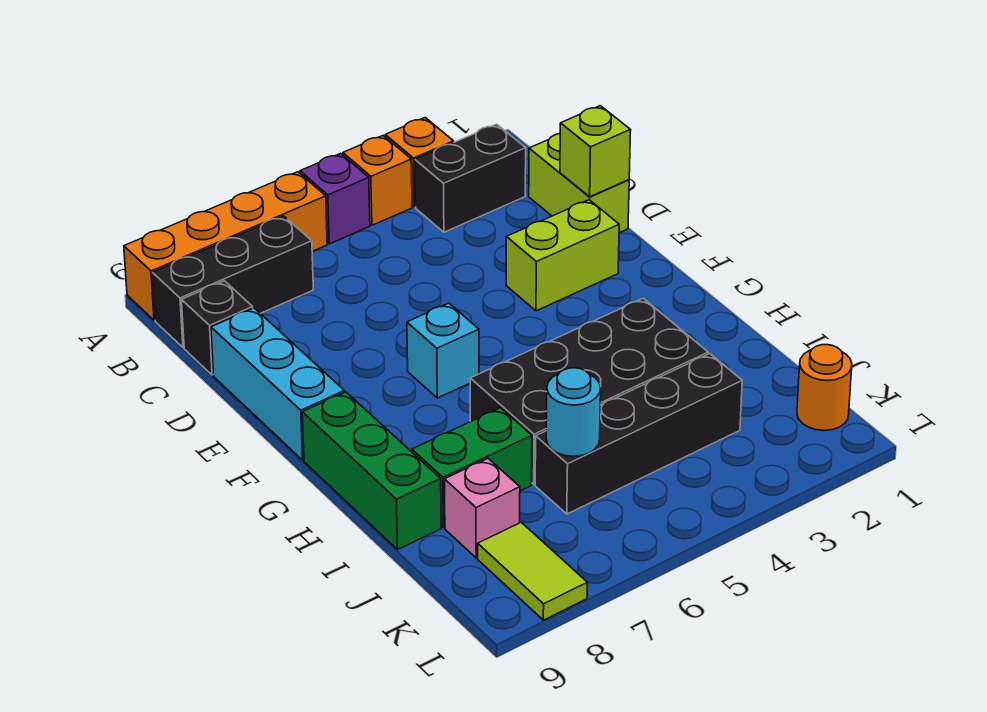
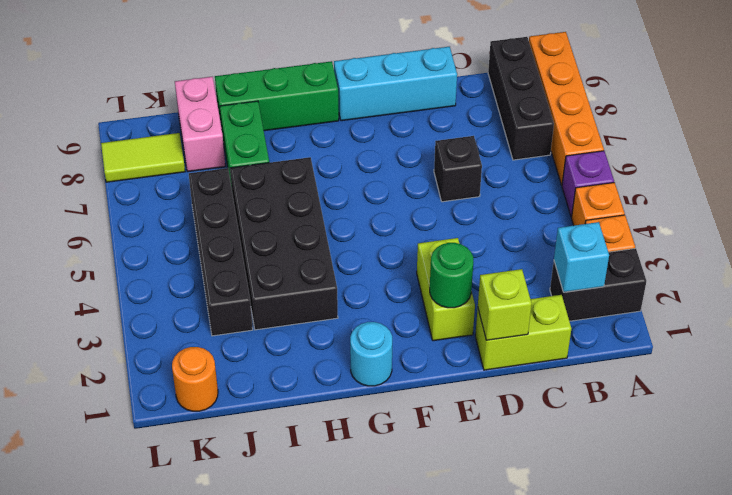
black brick B2:B3 level 1 -> black brick A2:B2 level 1
black brick C9 level 1 -> black brick D6 level 1
none -> green round brick E2 level 2
cyan brick F6 level 1 -> cyan brick B2 level 2
cyan round brick J6 level 2 -> cyan round brick G1 level 1
pink brick J8 level 1 -> pink brick J8:J9 level 1

